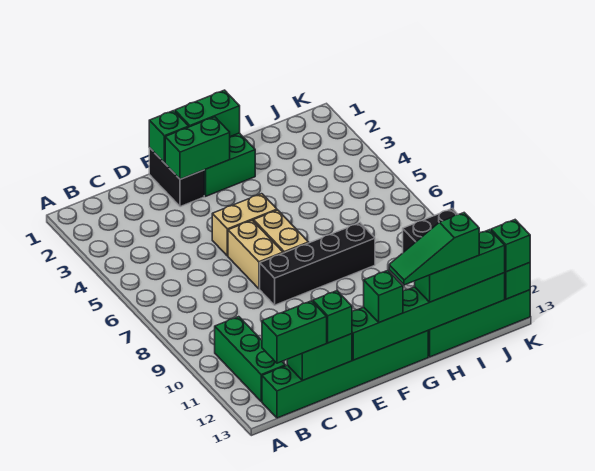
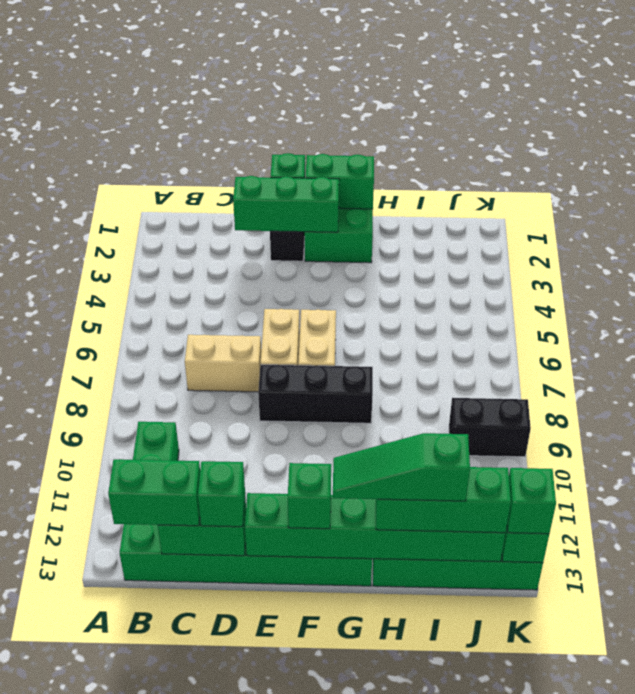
green brick E2:F2 level 2 -> green brick D2:F2 level 2
tan brick E5:F5 level 1 -> tan brick C7:D7 level 1
black brick E8:H8 level 1 -> black brick E8:G8 level 1

